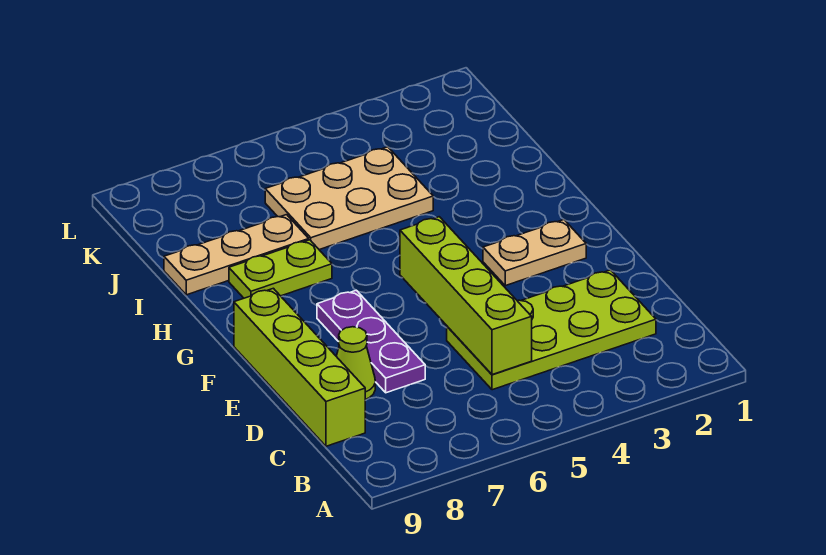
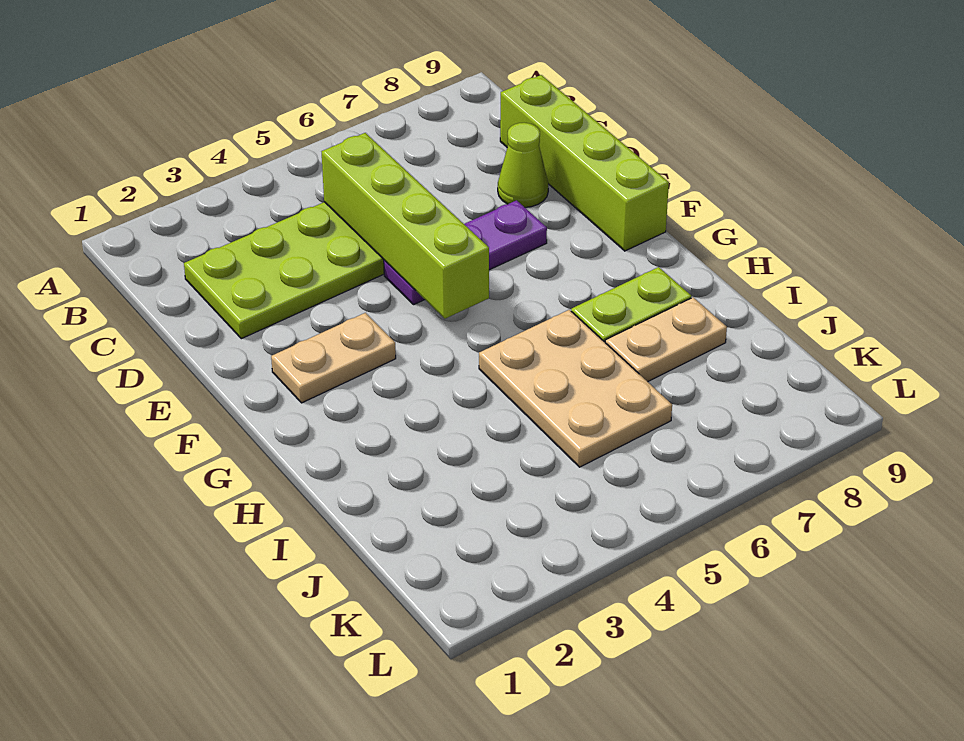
purple plate D7:F7 level 1 -> purple plate E5:E7 level 1
tan plate I4:J6 level 1 -> tan plate H5:J6 level 1
tan plate I7:I9 level 1 -> tan plate I7:I8 level 1

